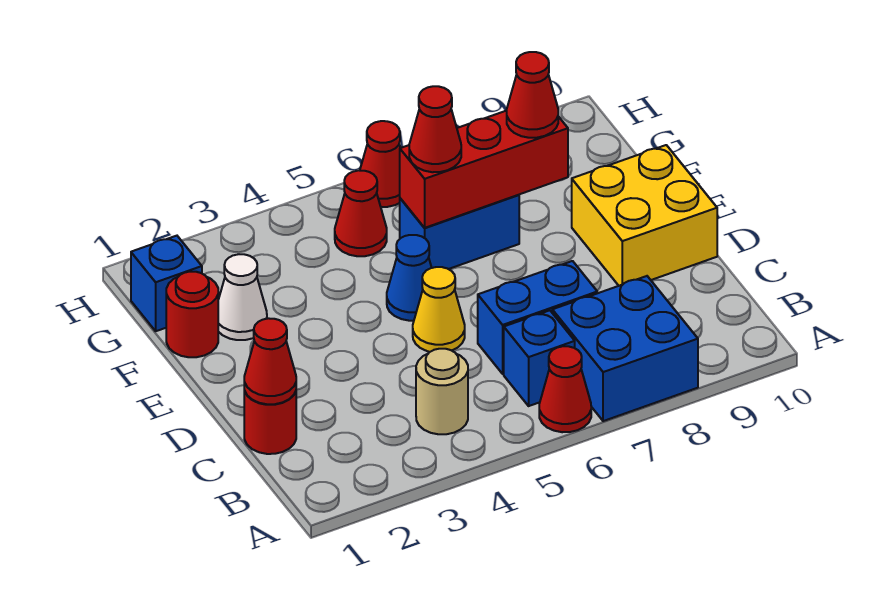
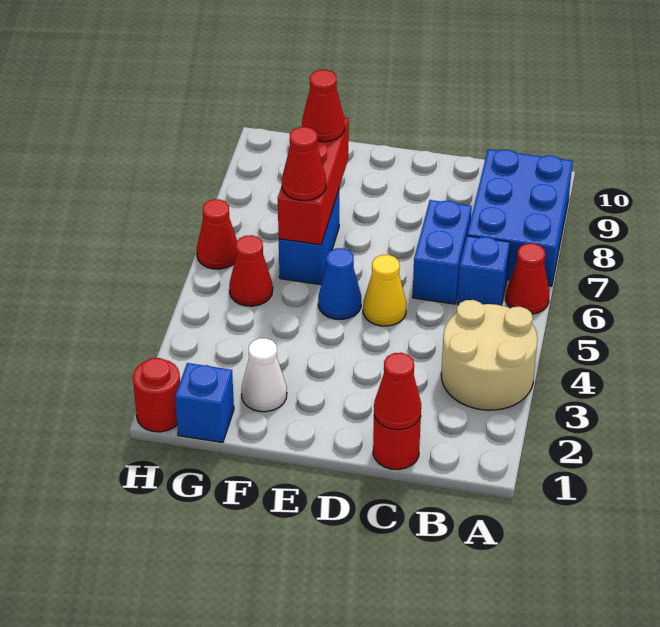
blue brick A7:B8 level 1 -> blue brick A7:B9 level 1
tan round brick B4 level 1 -> tan round brick A3:B4 level 1
yellow brick D9:E10 level 1 -> none
red round brick F1 level 1 -> red round brick H1 level 1

